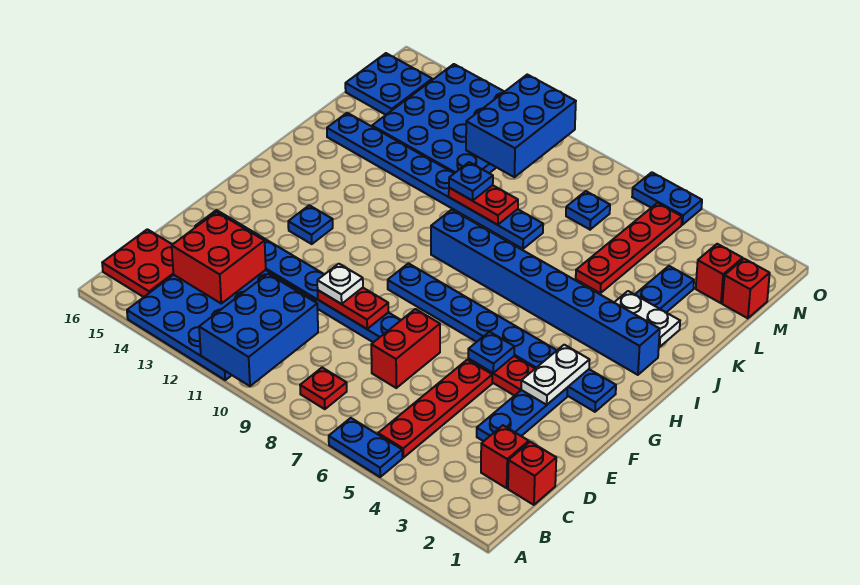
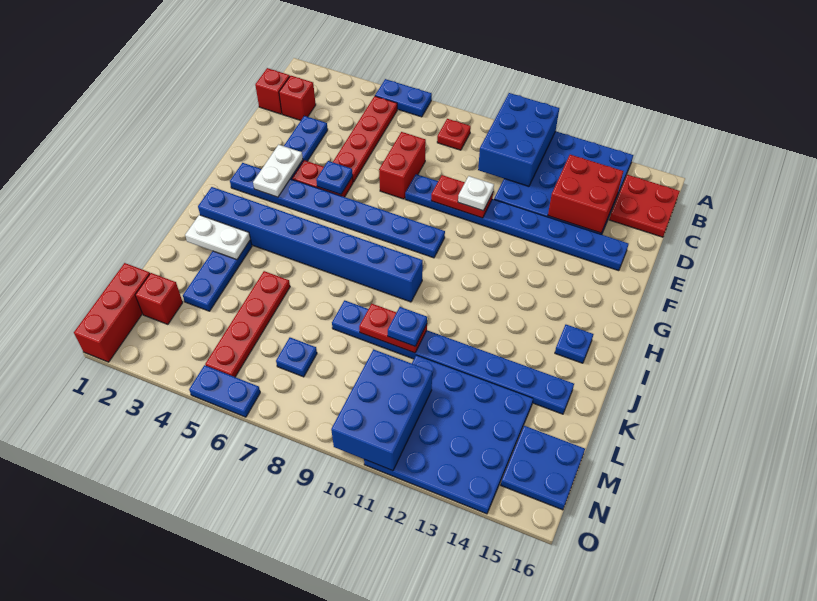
blue plate G13 level 1 -> blue plate I15 level 1
red brick M1 level 1 -> red brick M1:O1 level 1

